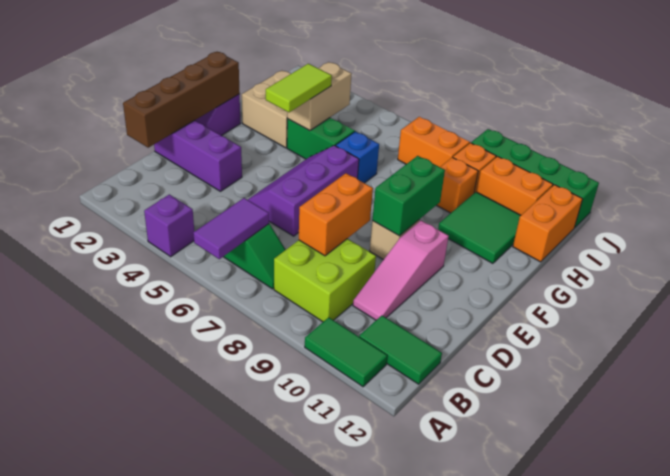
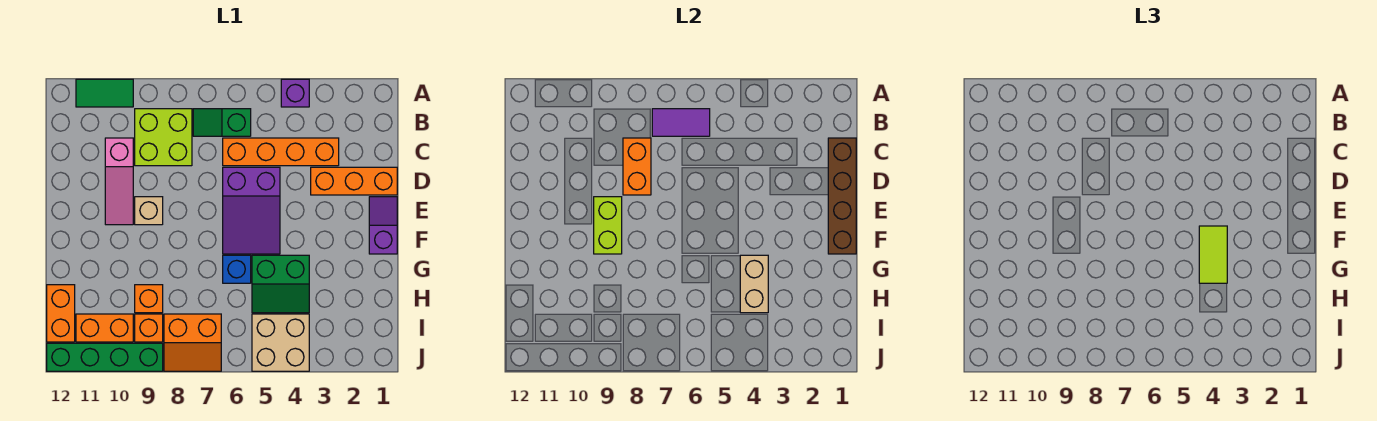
purple tile A6:B6 level 2 -> purple tile B6:B7 level 2
green tile B11:B12 level 1 -> none
none -> orange brick C3:C6 level 1
pink slope C10:E10 level 1 top E -> pink slope C10:E10 level 1 top C
purple brick D1:D3 level 1 -> orange brick D1:D3 level 1
purple slope D5:F6 level 1 top 6 -> purple slope D5:F6 level 1 top D
green brick E9:F9 level 2 -> lime brick E9:F9 level 2
tan brick G2:H3 level 1 -> tan brick I4:J5 level 1
green tile G10:H11 level 1 -> none

